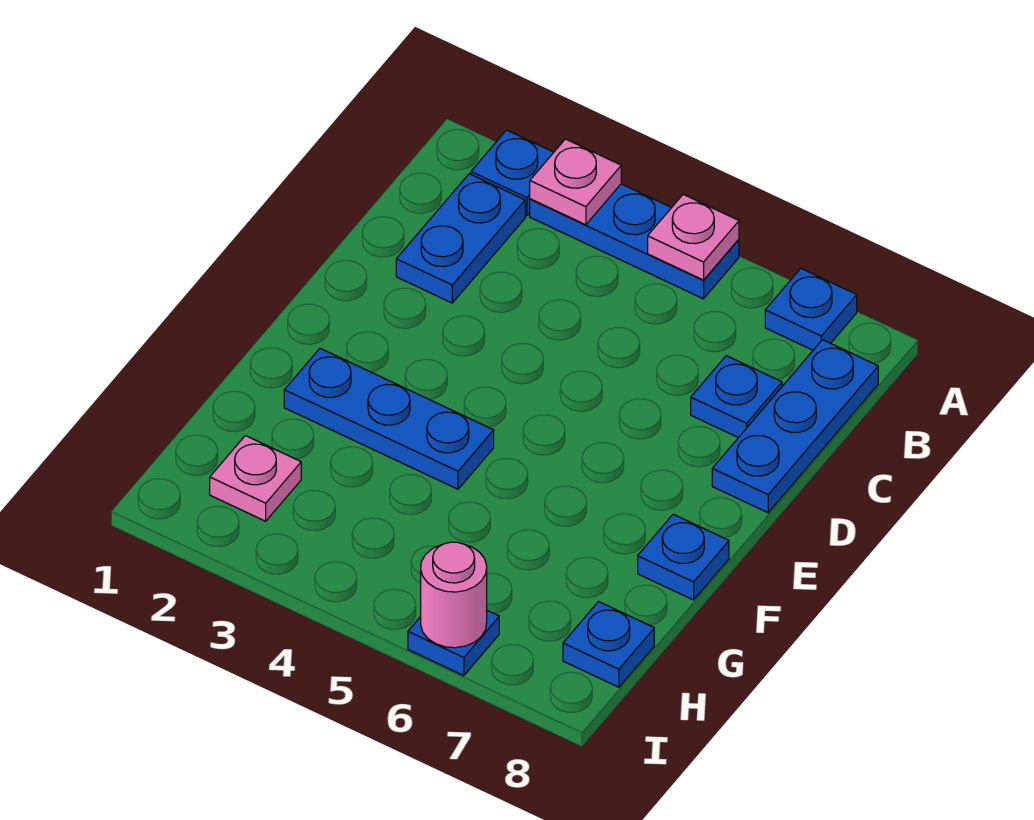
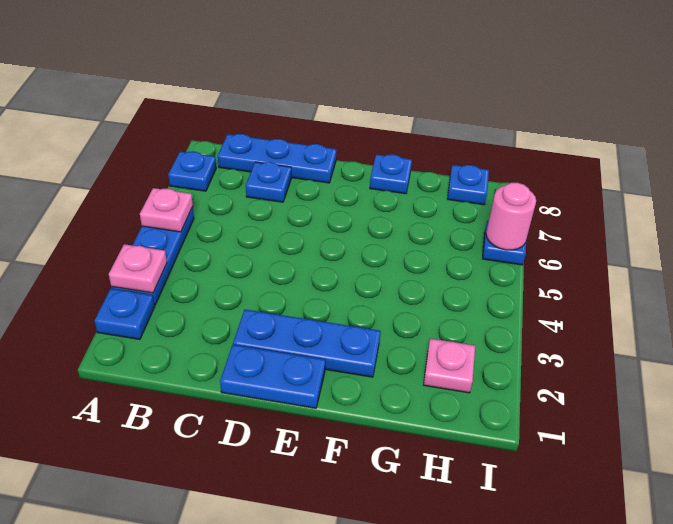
blue plate B2:C2 level 1 -> blue plate D1:E1 level 1
blue plate F2:F4 level 1 -> blue plate D2:F2 level 1

